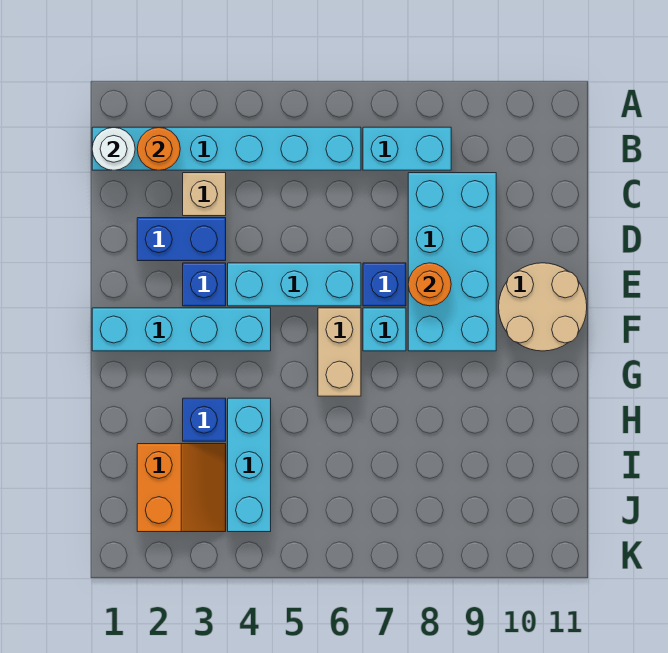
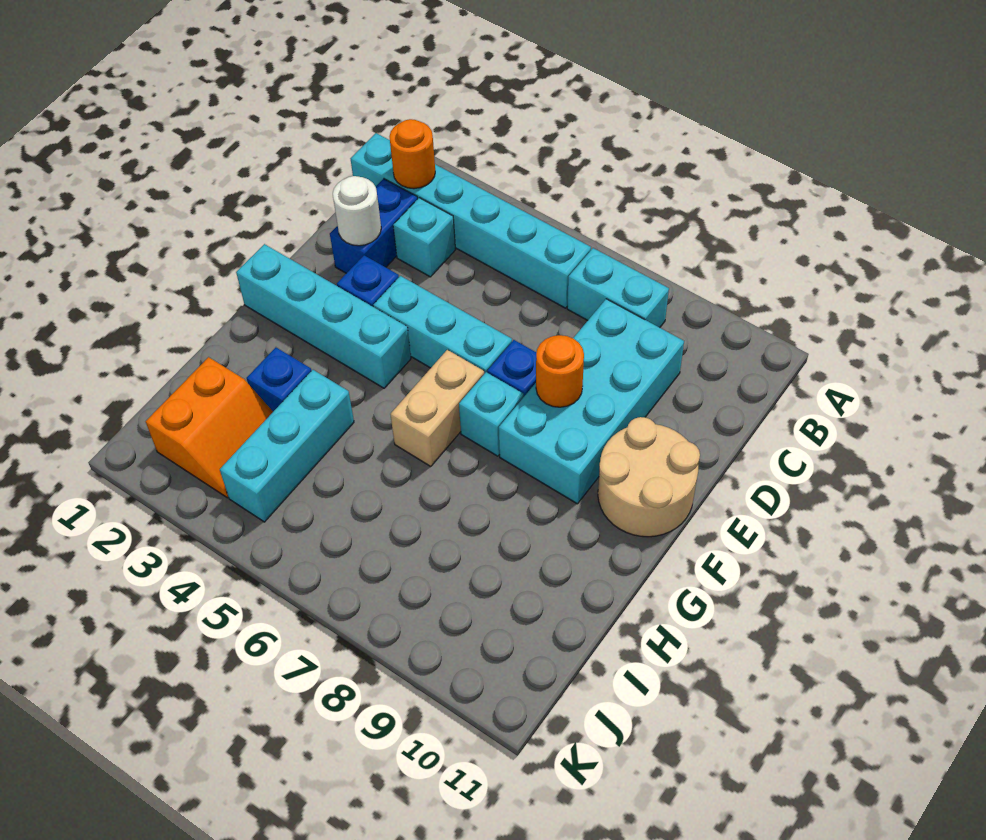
white round brick B1 level 2 -> white round brick D2 level 2
tan brick C3 level 1 -> cyan brick C3 level 1
blue brick D2:D3 level 1 -> blue brick C2:D2 level 1

